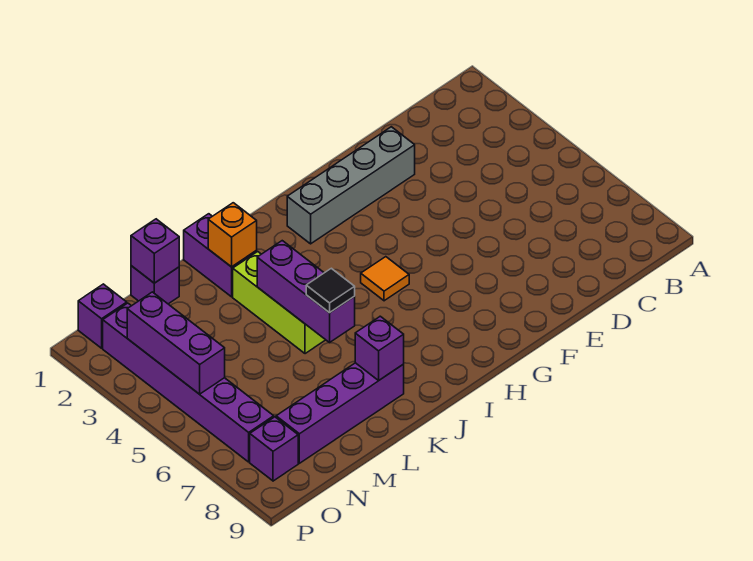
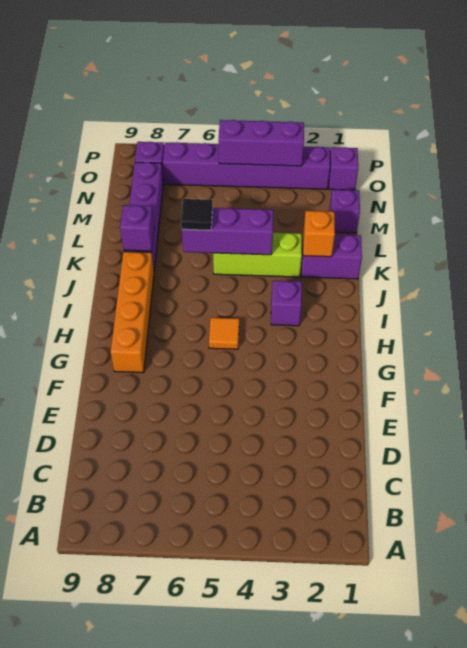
grey brick E2:H2 level 1 -> none
none -> orange brick G8:J8 level 1
purple brick M1 level 2 -> purple brick I3 level 1

